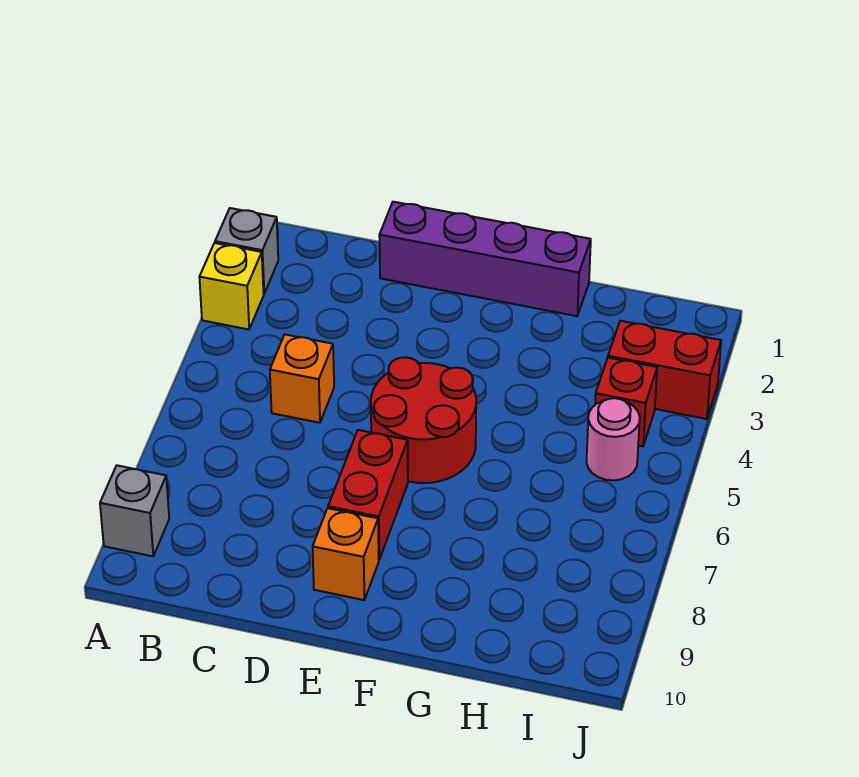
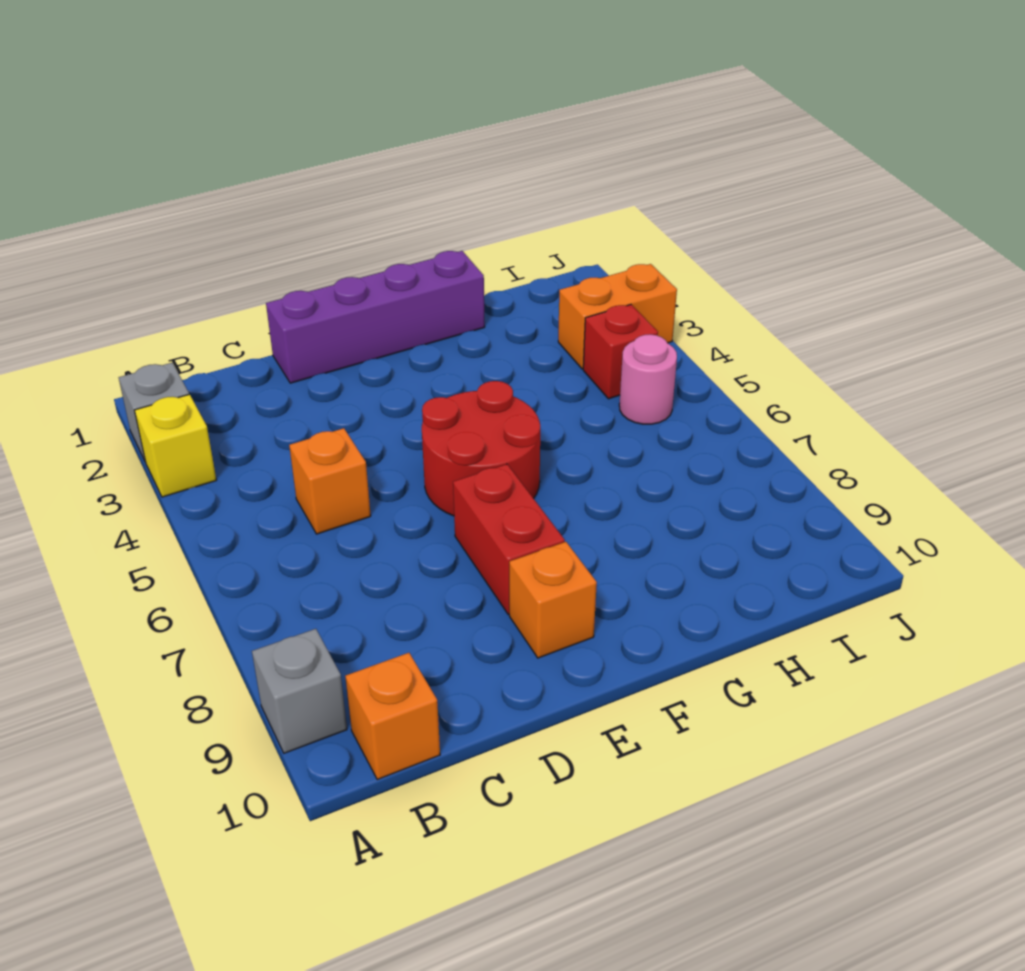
none -> orange brick B10 level 1
red brick I3:J3 level 1 -> orange brick I3:J3 level 1

